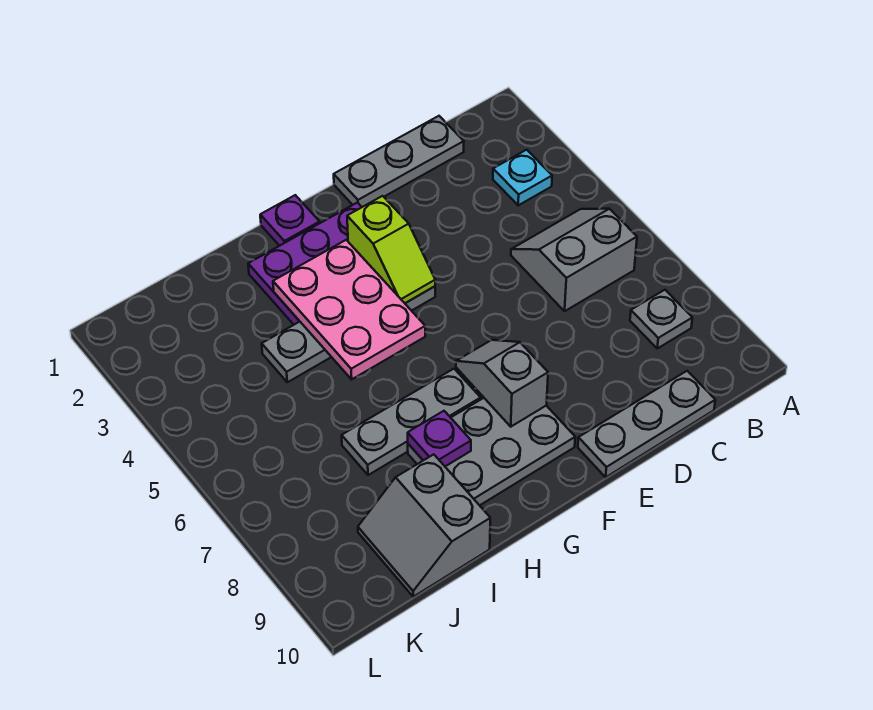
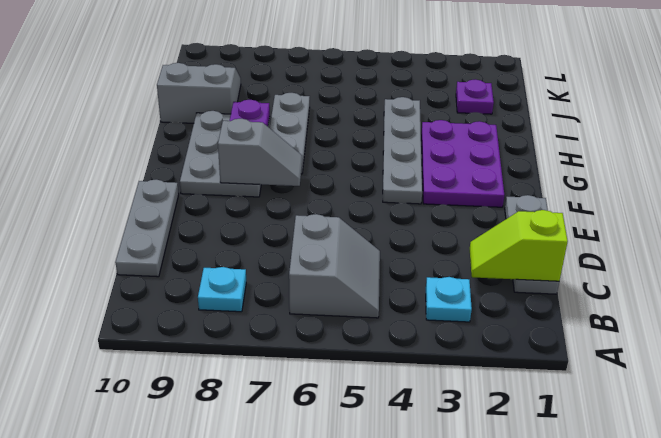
grey plate B8 level 1 -> cyan plate B8 level 1
lime slope F3:F4 level 2 top 3 -> lime slope C1:C2 level 2 top 1
purple plate G1 level 1 -> purple plate J2 level 1
pink plate G3:H5 level 2 -> none

